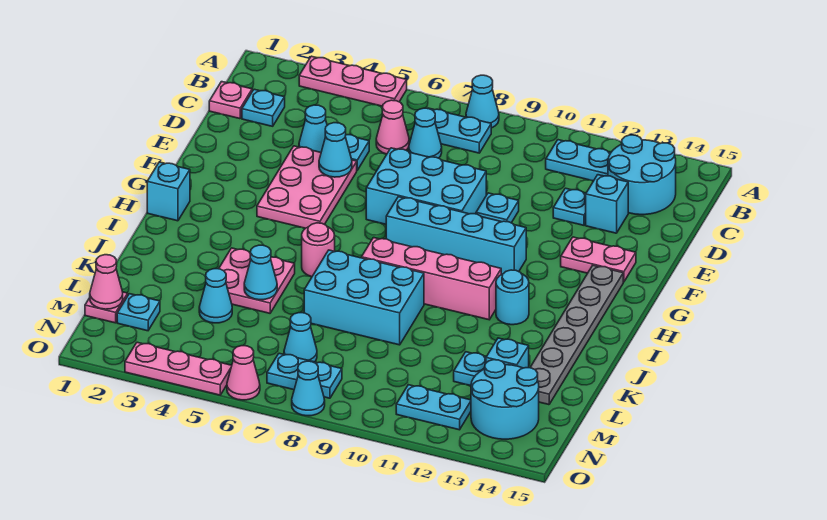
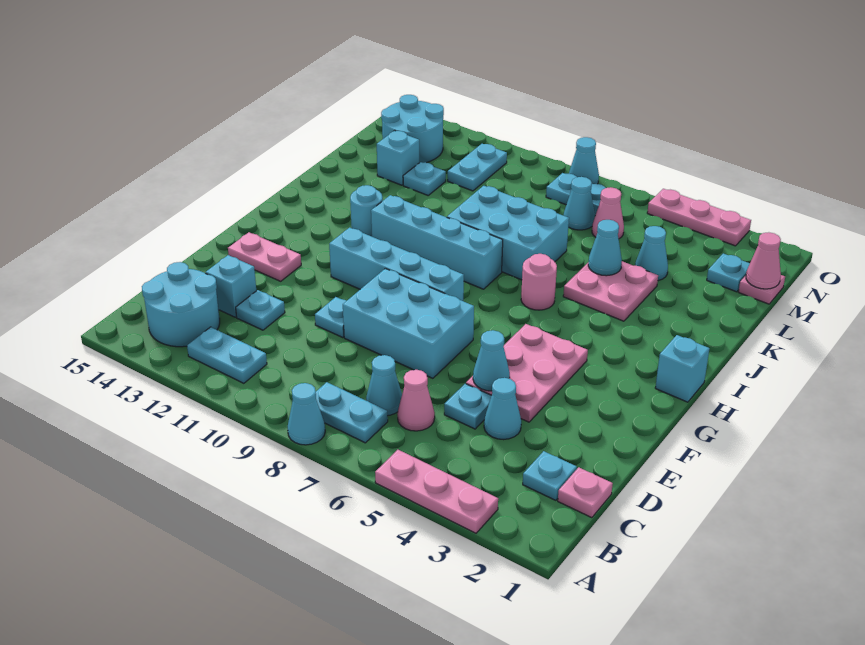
grey plate G14:L14 level 1 -> none
pink brick I8:I11 level 1 -> cyan brick I8:I11 level 1
cyan plate N11:N12 level 1 -> cyan plate M11:N11 level 1
pink cone O6 level 1 -> pink cone M6 level 1

